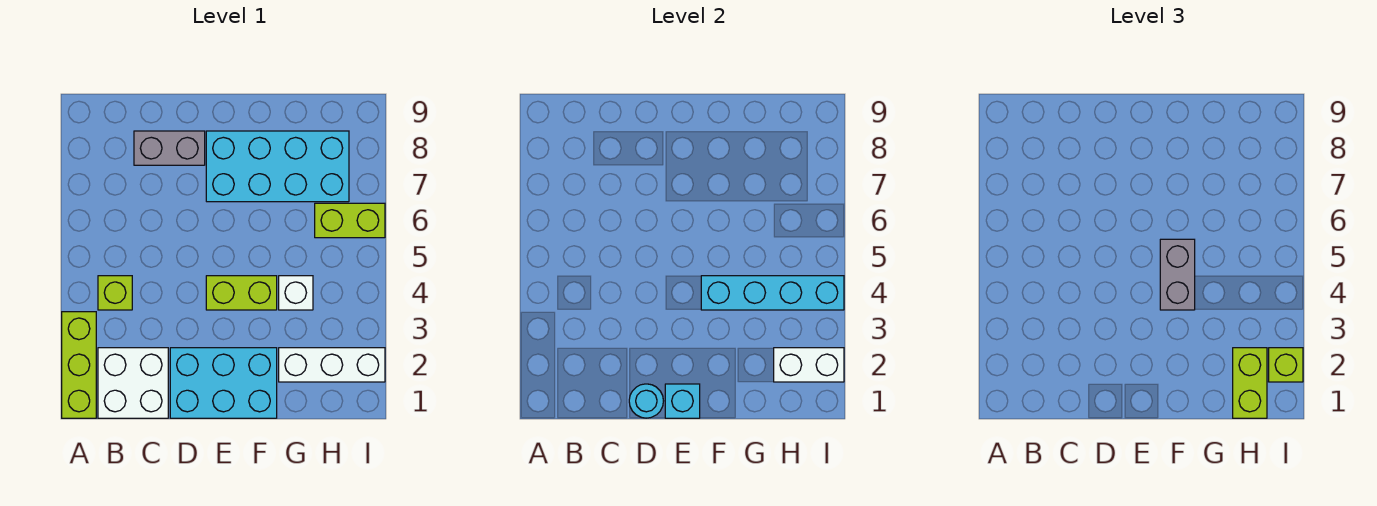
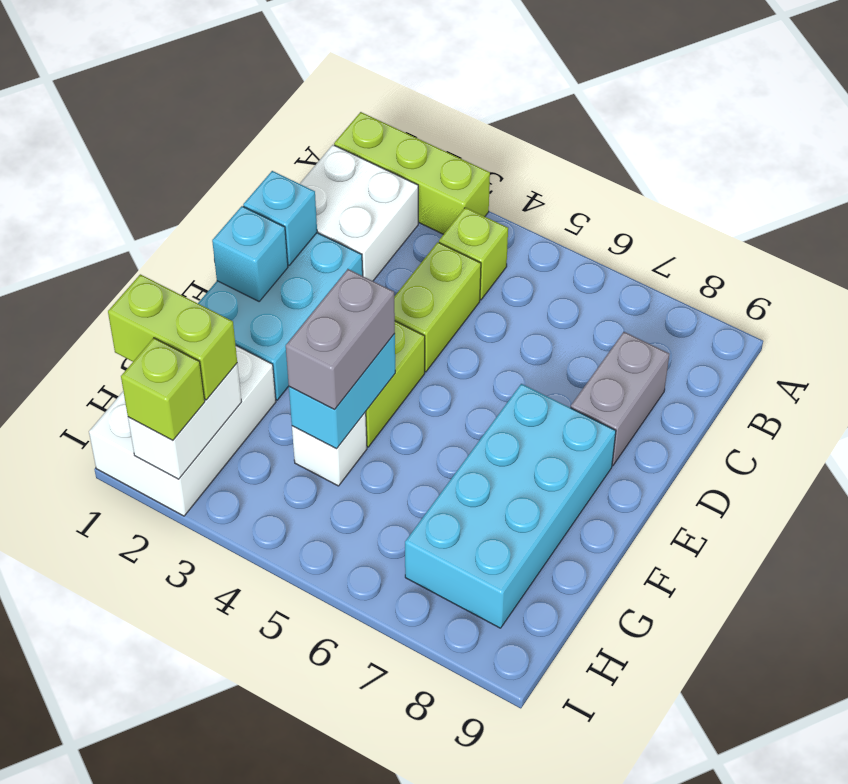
cyan round brick D1 level 2 -> cyan brick D1 level 2
cyan brick F4:I4 level 2 -> cyan brick F4:G4 level 2
grey brick F4:F5 level 3 -> grey brick F4:G4 level 3
white brick G2:I2 level 1 -> white brick G1:I2 level 1
lime brick H6:I6 level 1 -> lime brick C4:D4 level 1

